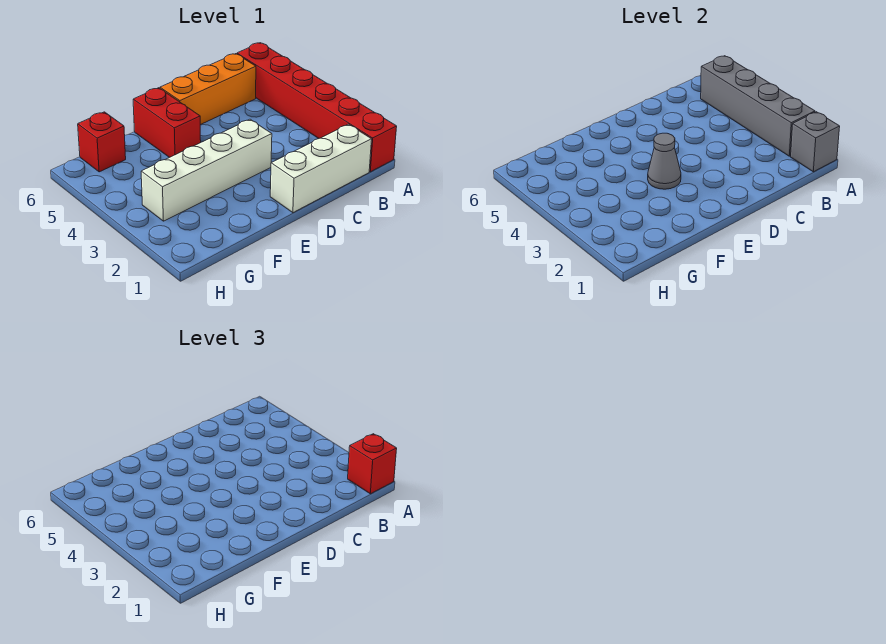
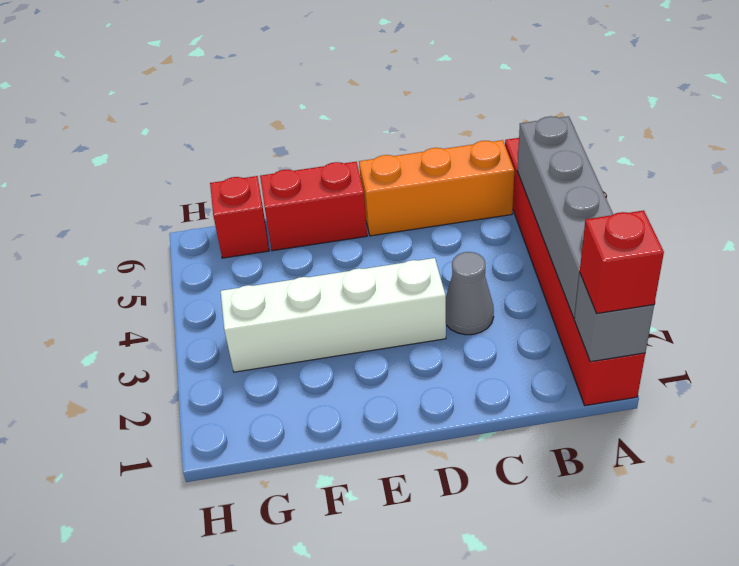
white brick B1:D1 level 1 -> none
grey cone E3 level 2 -> grey cone C3 level 1
red brick E5:E6 level 1 -> red brick E6:F6 level 1

